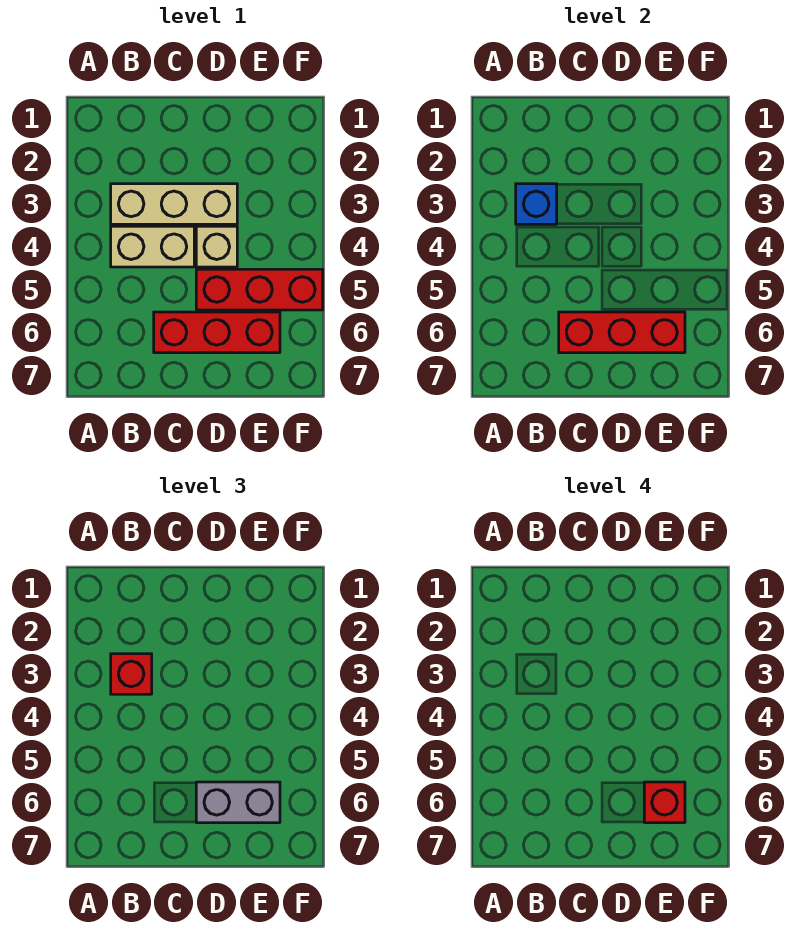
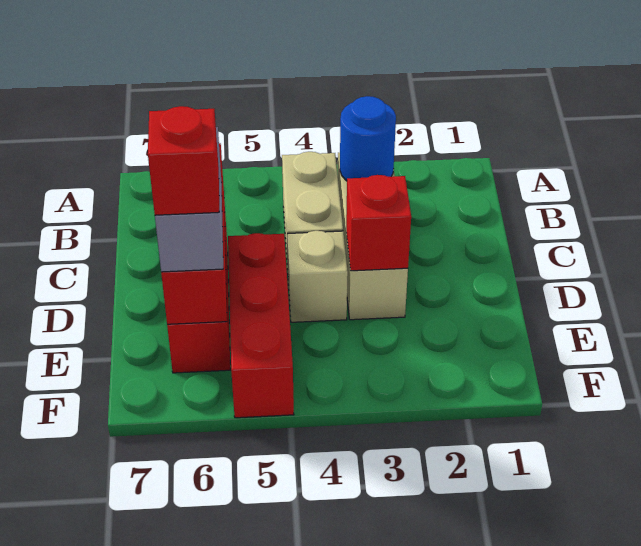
blue brick B3 level 2 -> blue round brick B3 level 2
red brick B3 level 3 -> red brick D3 level 2

